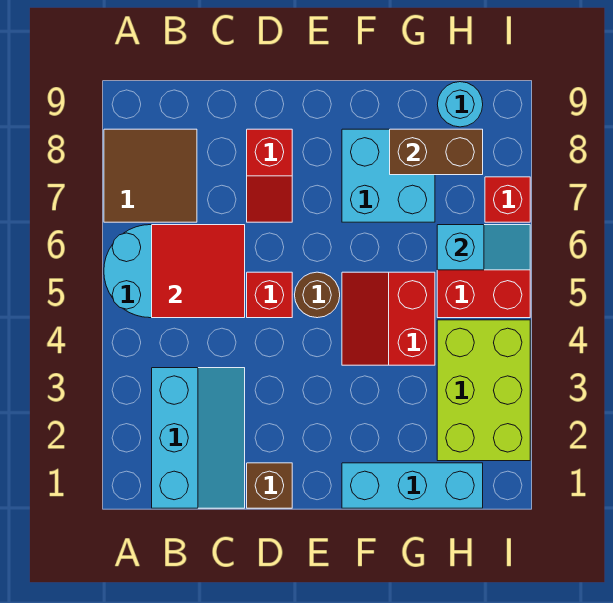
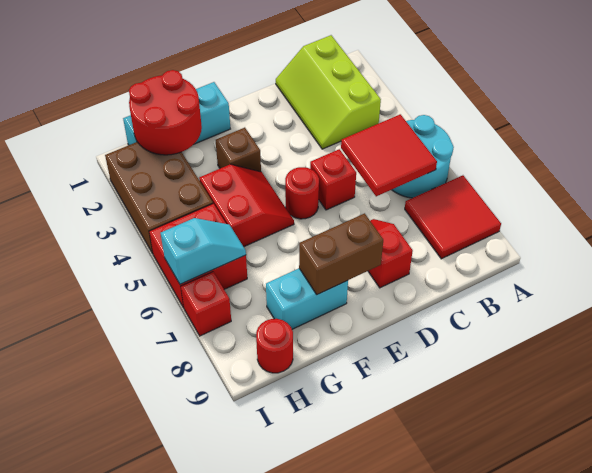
brown tile A7:B8 level 1 -> red tile A7:B8 level 1
cyan slope B1:C3 level 1 top B -> lime slope B1:C3 level 1 top B
brown brick D1 level 1 -> brown brick F3 level 1
brown round brick E5 level 1 -> red round brick E5 level 1
cyan brick F7:G8 level 1 -> cyan brick F8:G8 level 1
none -> red round brick G1:H2 level 2
brown brick G8:H8 level 2 -> brown brick E8:F8 level 2
lime brick H2:I4 level 1 -> brown brick H2:I4 level 1
cyan slope H6:I6 level 2 top H -> cyan slope H6:I6 level 2 top I
cyan round brick H9 level 1 -> red round brick H9 level 1

